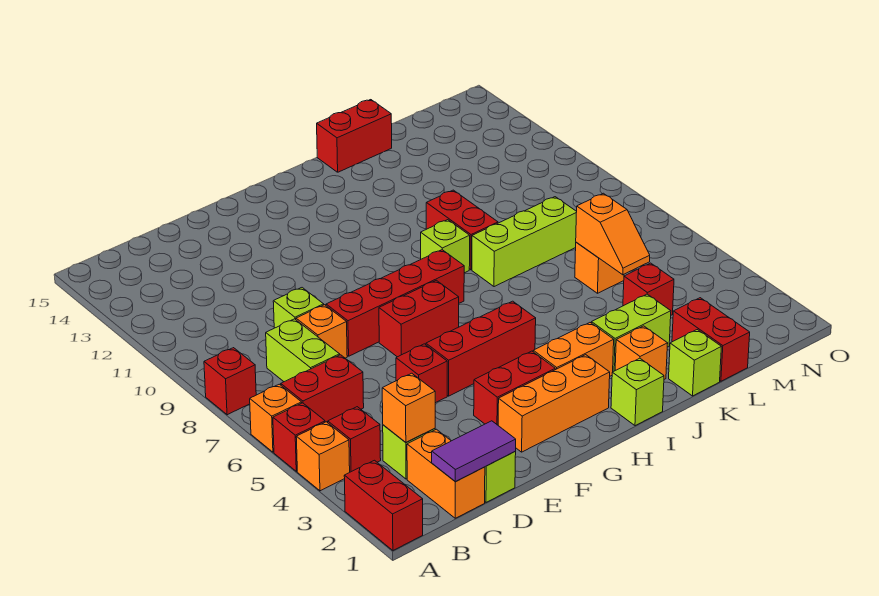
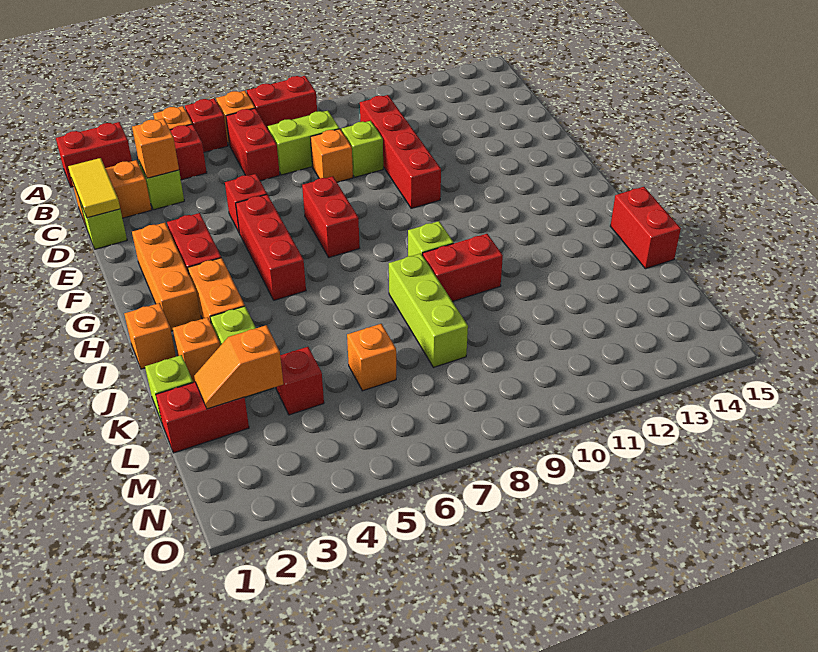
red brick A8 level 1 -> red brick A7:A8 level 1
purple tile C1:D1 level 2 -> yellow tile C1:D1 level 2
red brick E8:H8 level 1 -> red brick C10:F10 level 1
lime brick I1 level 1 -> orange brick I1 level 1
orange slope L5:L6 level 2 top 6 -> orange slope L2:L3 level 2 top 3

